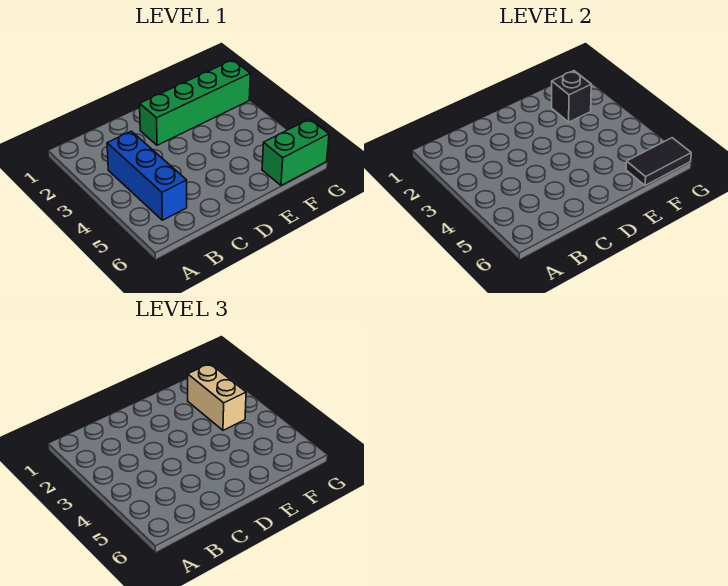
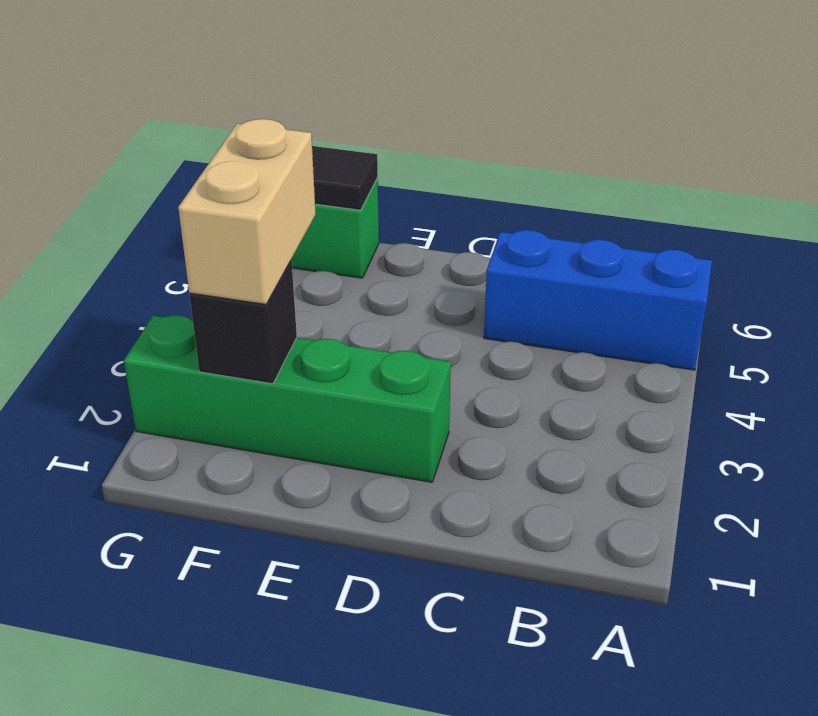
blue brick B3:B5 level 1 -> blue brick A5:C5 level 1

